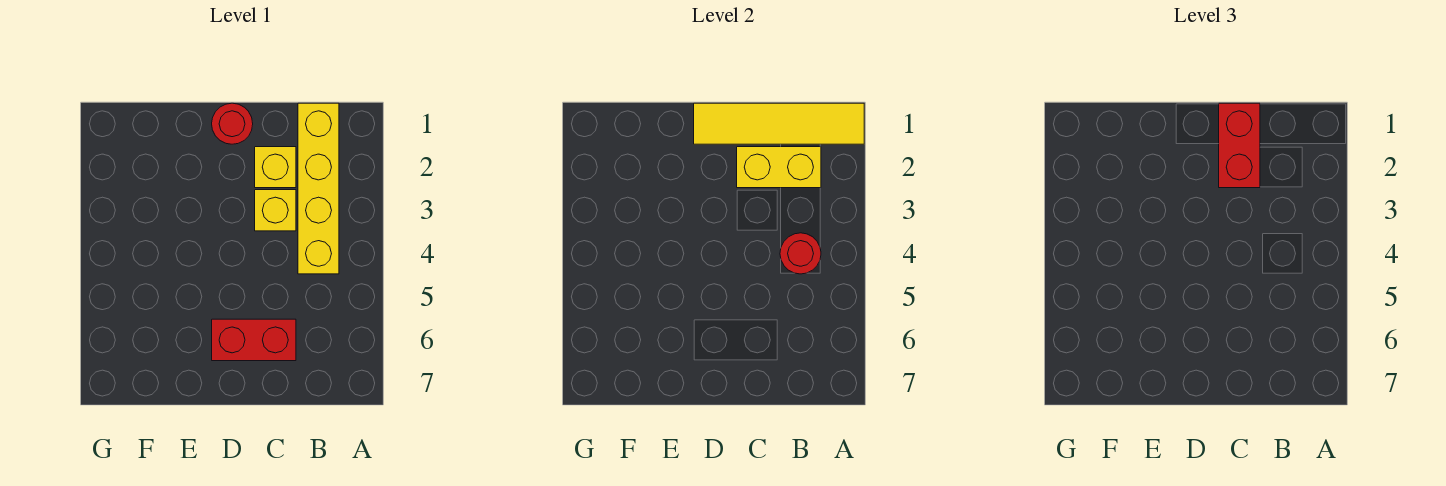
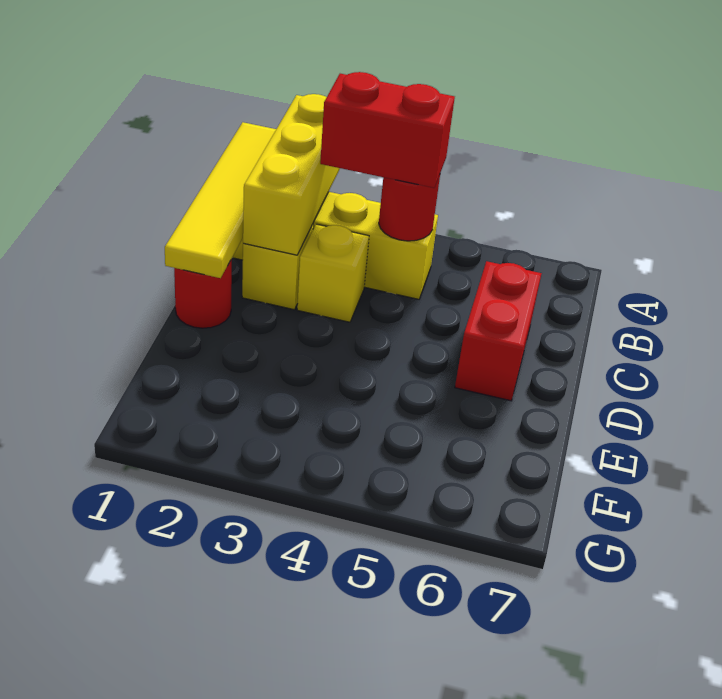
yellow brick B2:C2 level 2 -> yellow brick A2:C2 level 2
red brick C1:C2 level 3 -> red brick B3:B4 level 3

